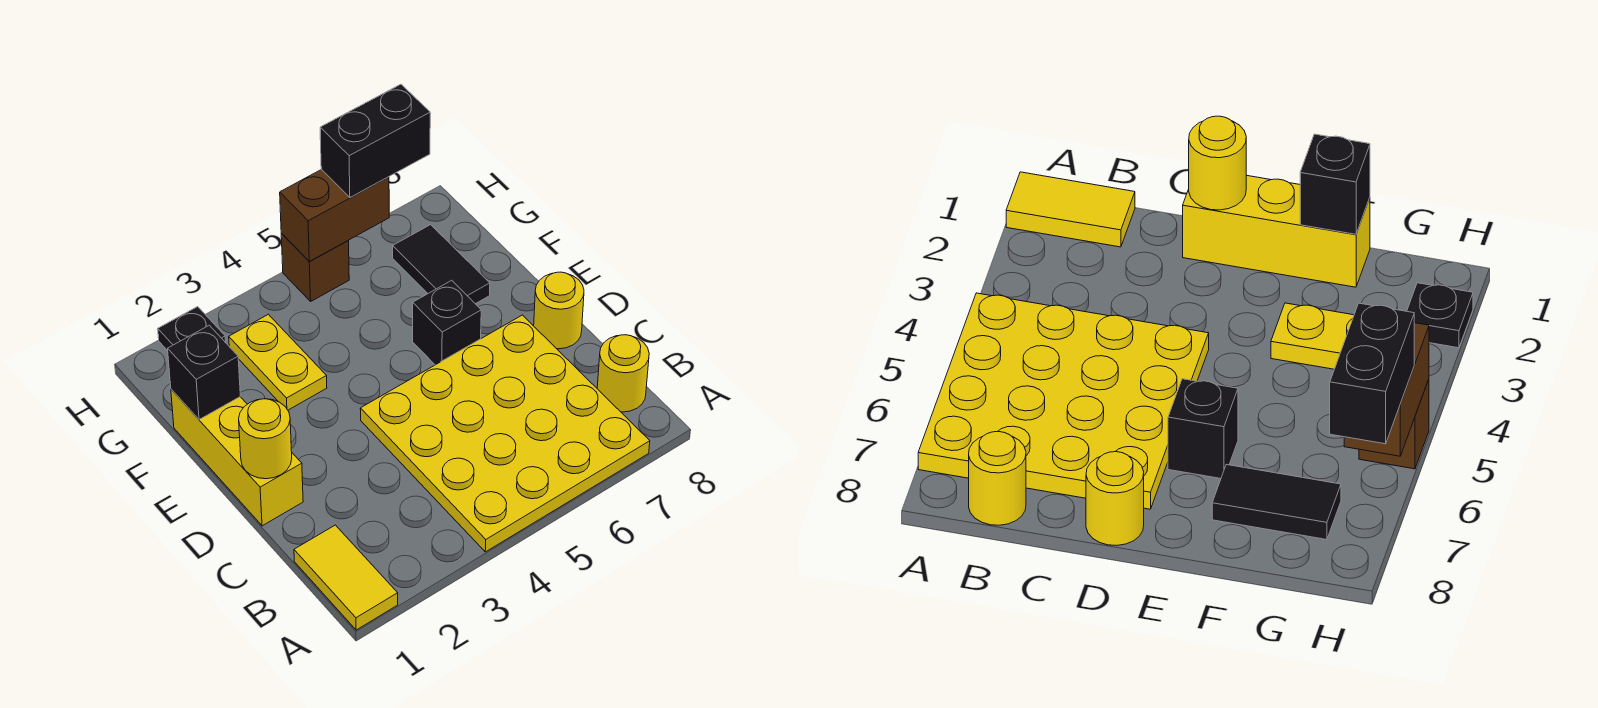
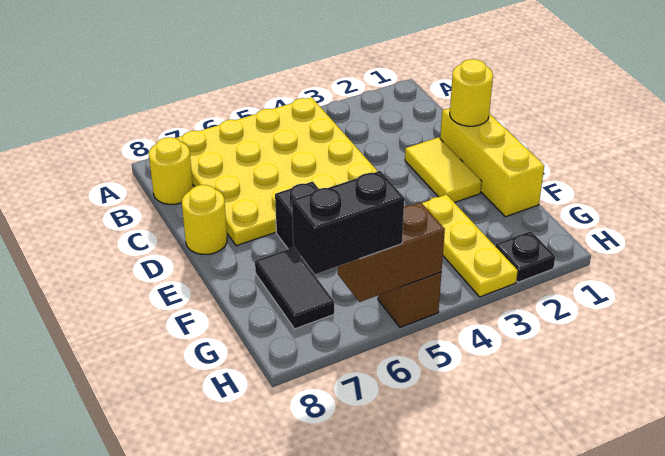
yellow tile A1:B1 level 1 -> yellow tile D2:E2 level 1
black brick F1 level 2 -> none
yellow plate F3:G3 level 1 -> yellow plate F3:H3 level 1

